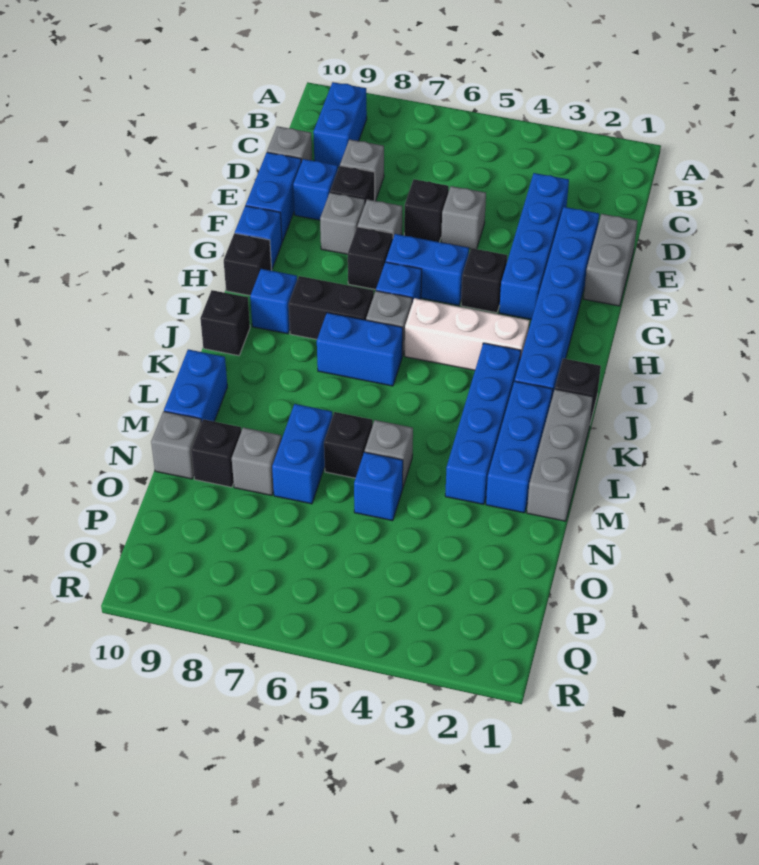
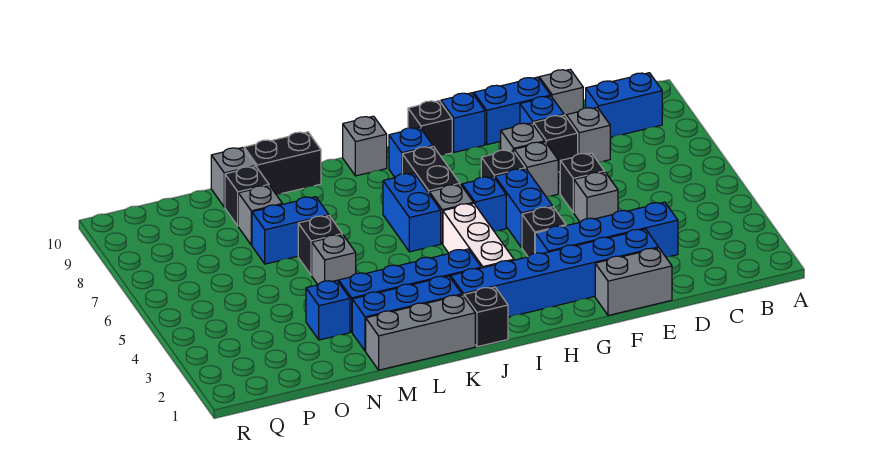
black brick J10 level 1 -> grey brick J10 level 1
blue brick L10:M10 level 1 -> black brick L10:M10 level 1
blue brick N5 level 1 -> blue brick N3 level 1

